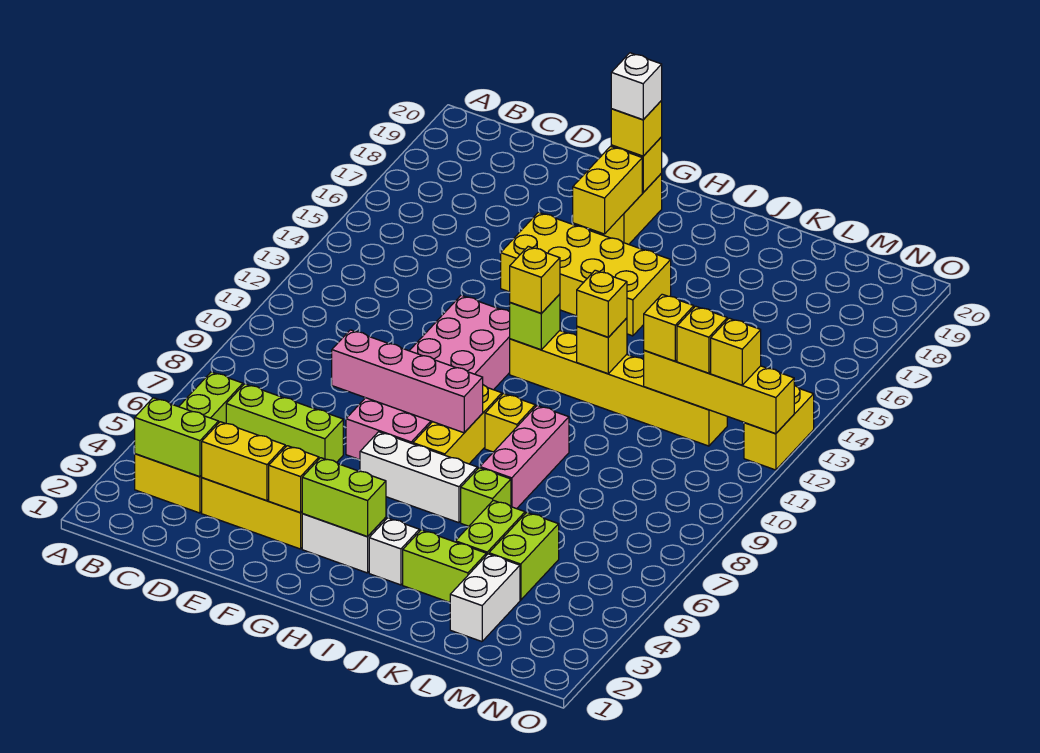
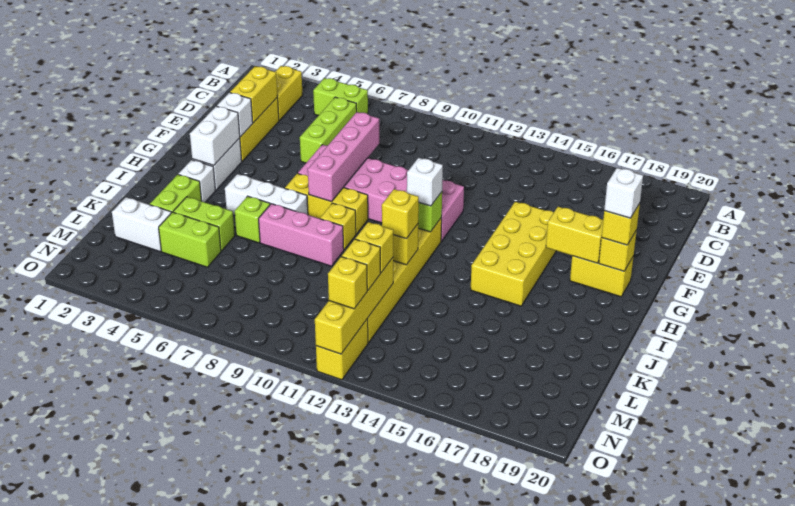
lime brick B3:C3 level 2 -> none
yellow brick F3 level 2 -> white brick F3 level 2
lime brick G3:H3 level 2 -> white brick G3:H3 level 2
white brick G6:I6 level 1 -> white brick I5:I7 level 1
yellow brick H12 level 3 -> white brick H12 level 3
yellow brick O12:O13 level 1 -> yellow brick N12:O12 level 1

